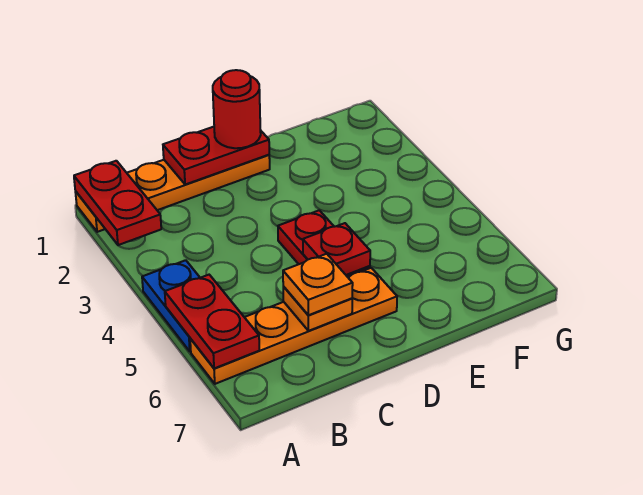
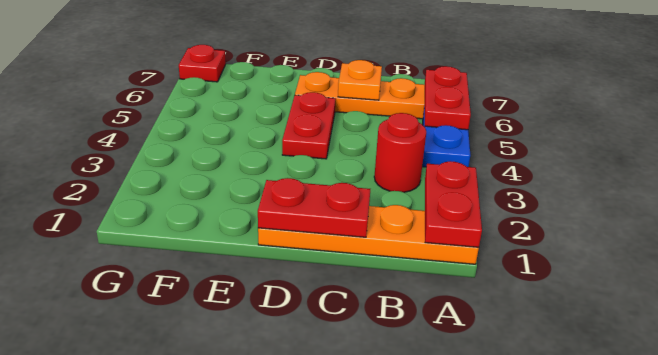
orange plate C6 level 3 -> none
red round brick D1 level 3 -> red round brick B3 level 1
red plate D5 level 2 -> red plate G7 level 1

